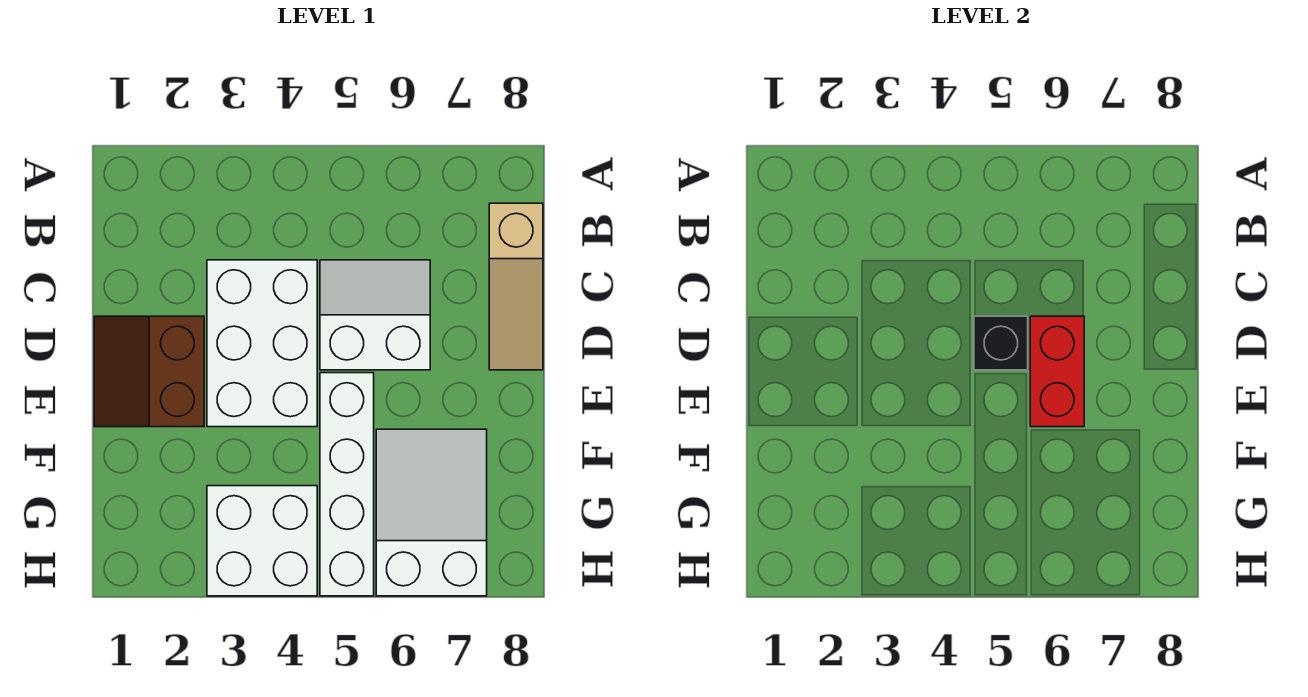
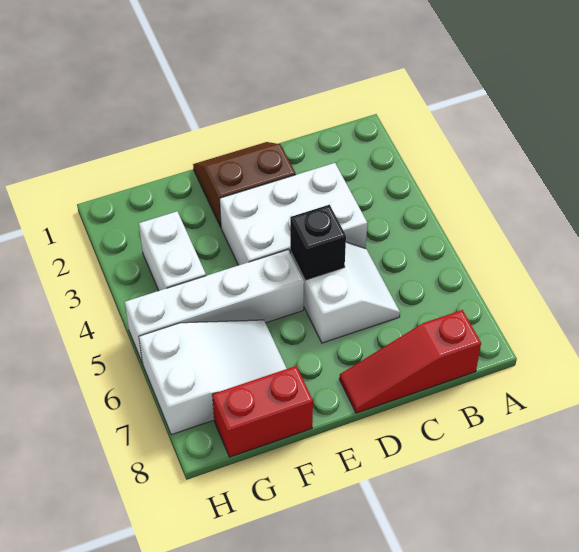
tan slope B8:D8 level 1 top B -> red slope B8:D8 level 1 top B
red brick D6:E6 level 2 -> red brick F8:G8 level 1
white brick G3:H4 level 1 -> white brick G3:G4 level 1

